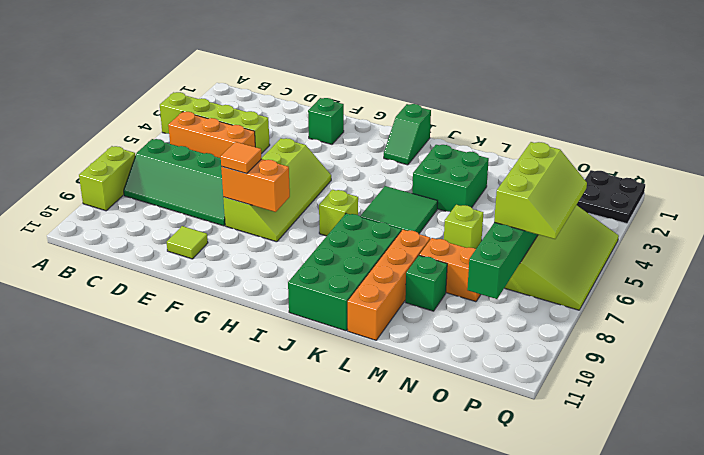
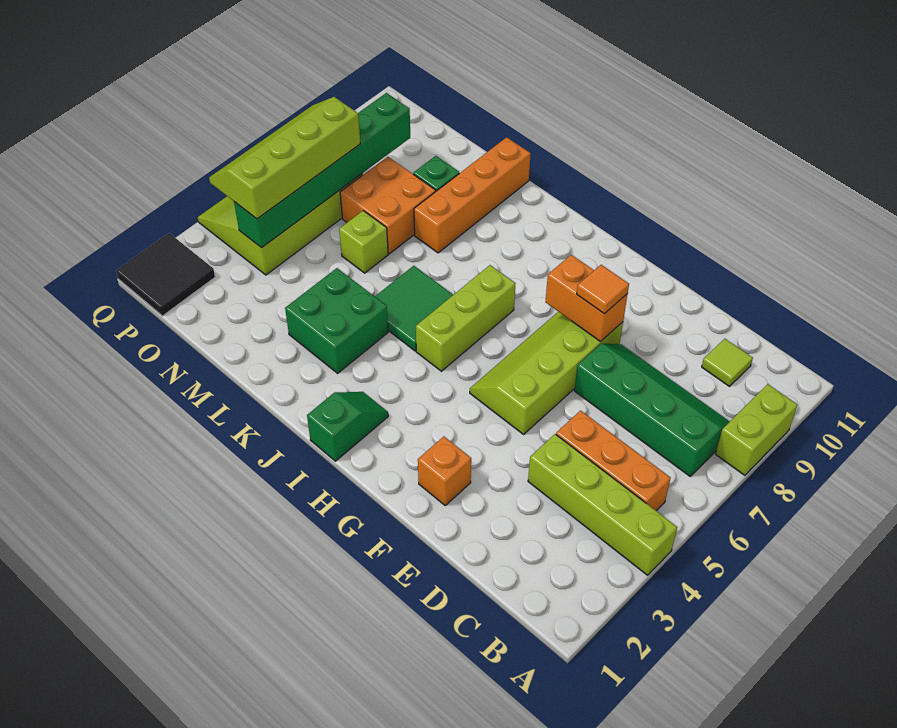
lime tile E10 level 1 -> lime tile C10 level 1
green brick F2 level 1 -> orange brick F2 level 1
lime brick I7 level 1 -> lime brick I5:I7 level 1
green brick J8:K11 level 1 -> none
orange brick M8:N8 level 1 -> orange brick M7:N8 level 1
lime slope O5:P7 level 3 top O -> lime slope O4:P7 level 3 top O
black plate P1:Q2 level 1 -> black tile P1:Q2 level 1

